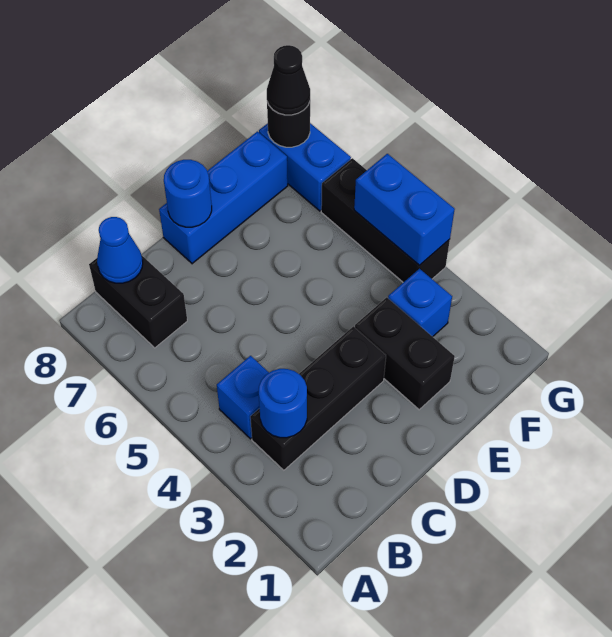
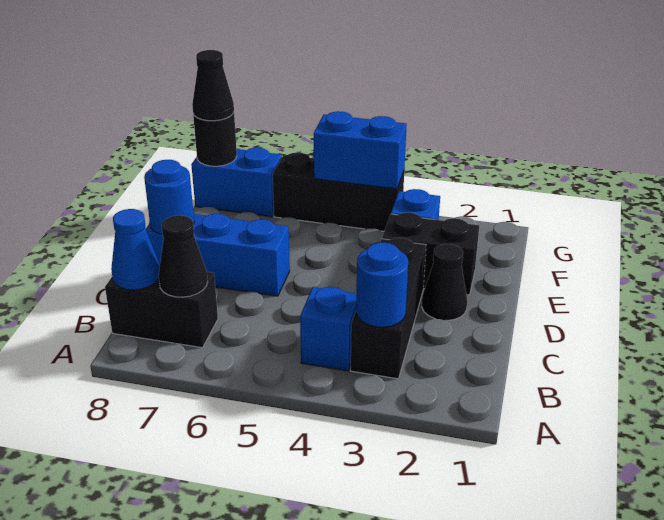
none -> black cone B7 level 2
none -> black cone D2 level 1
blue brick D8:F8 level 1 -> blue brick D6:D8 level 1

